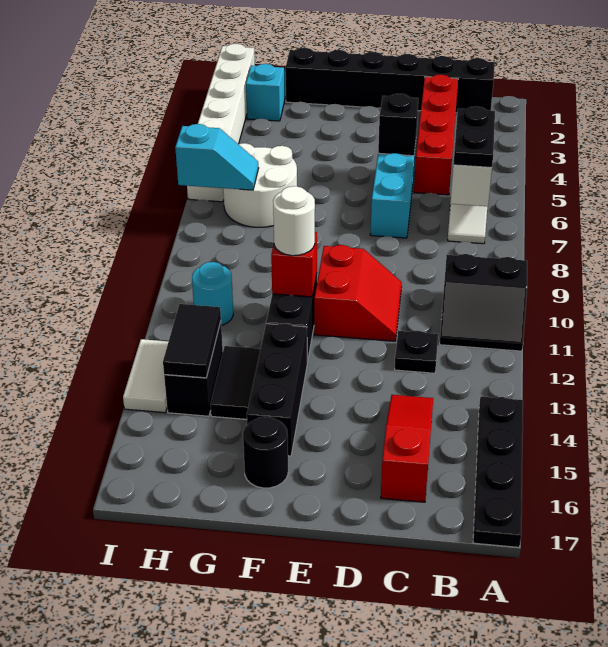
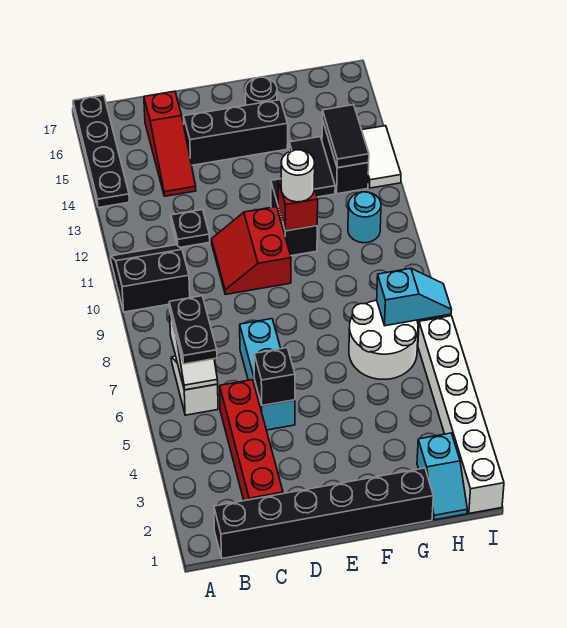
black brick F13:F15 level 1 -> black brick D15:F15 level 1
cyan slope H7:I7 level 2 top I -> cyan slope H7:I7 level 2 top H

